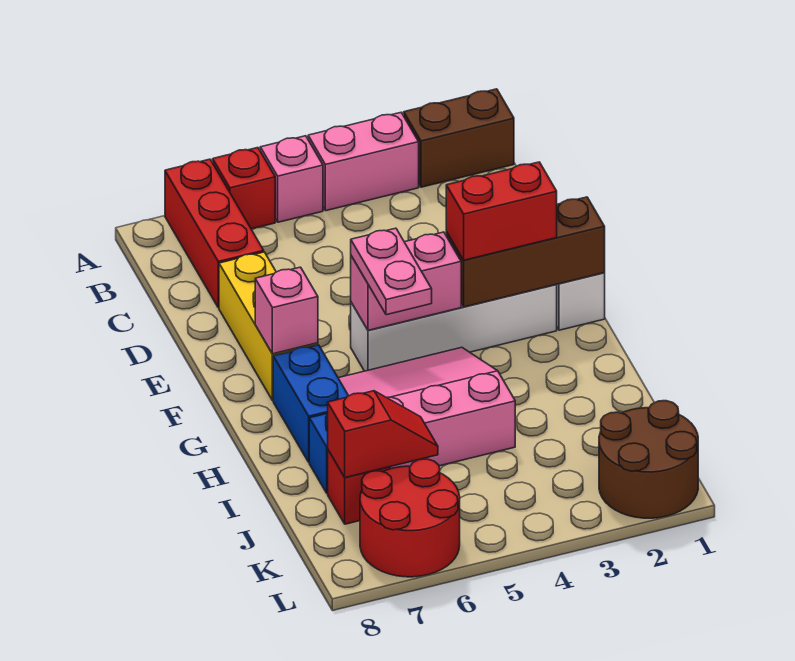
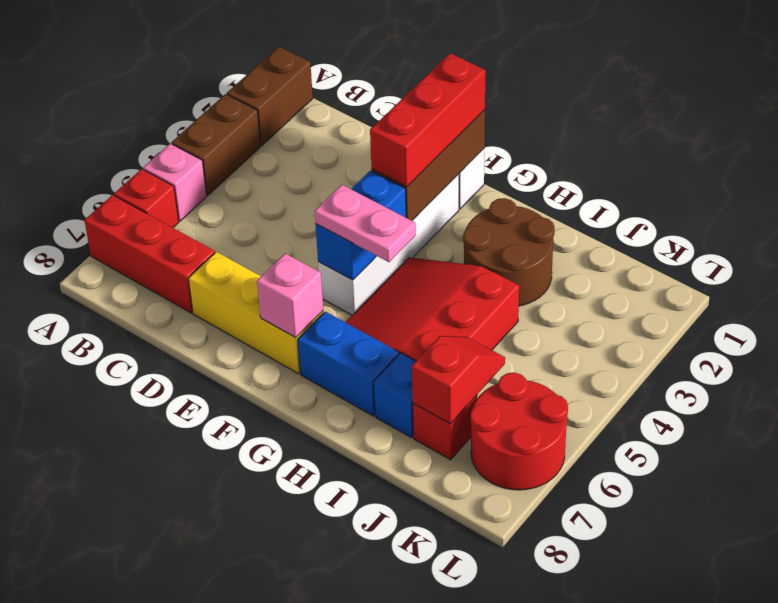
pink brick A3:A4 level 1 -> brown brick A3:A4 level 1
red brick F2:F3 level 3 -> red brick F1:F3 level 3
pink brick F4:F5 level 2 -> blue brick F4:F5 level 2
pink slope G4:I6 level 1 top I -> red slope G4:I6 level 1 top I
brown round brick K1:L2 level 1 -> brown round brick H2:I3 level 1

